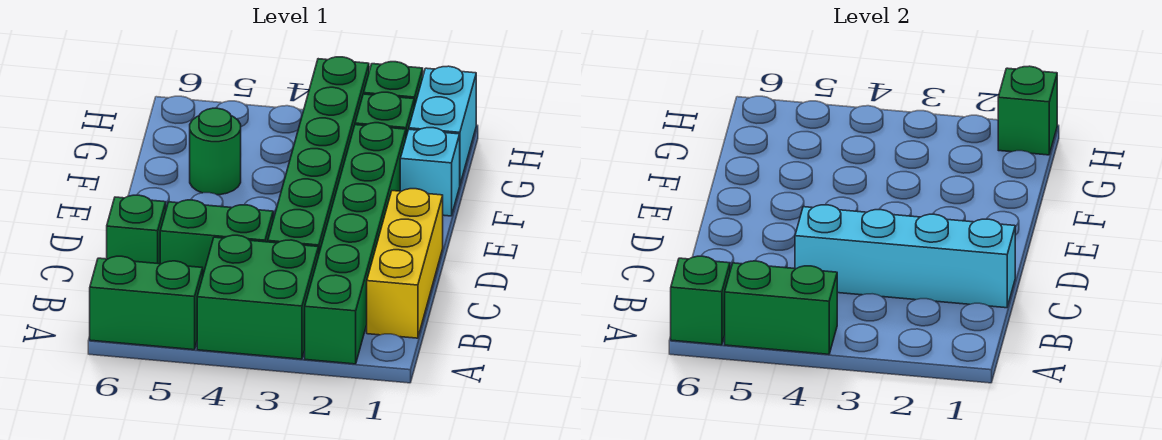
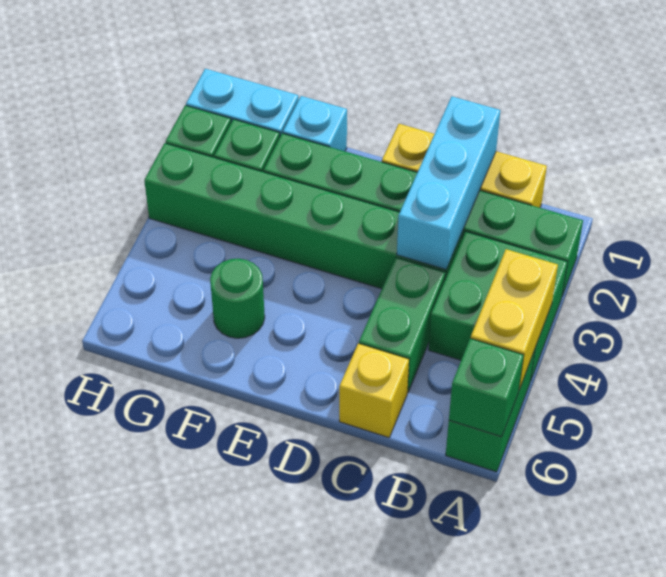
green brick A4:A5 level 2 -> yellow brick A4:A5 level 2
cyan brick C1:C4 level 2 -> cyan brick C1:C3 level 2
green brick C6 level 1 -> yellow brick C6 level 1
green brick H1 level 2 -> none

